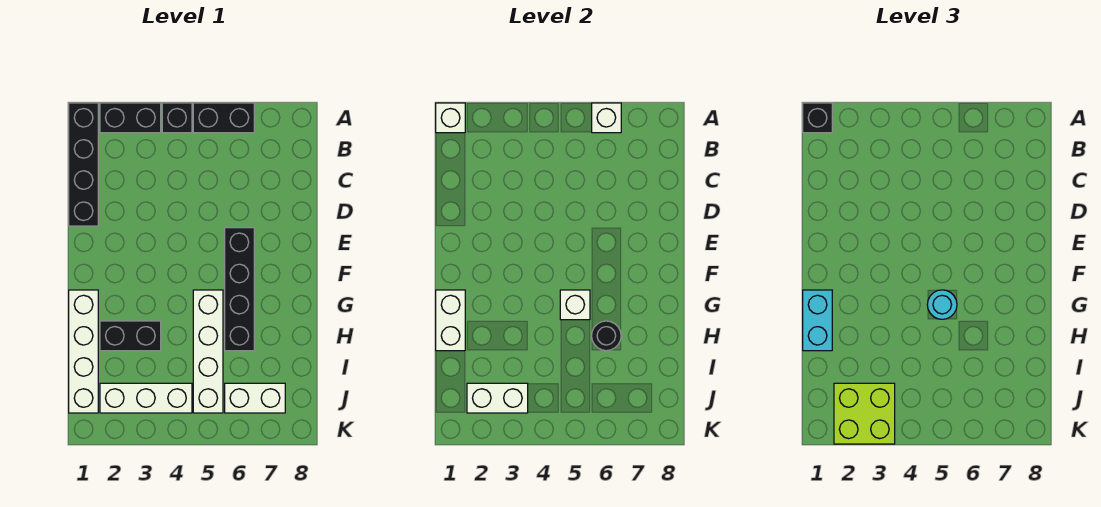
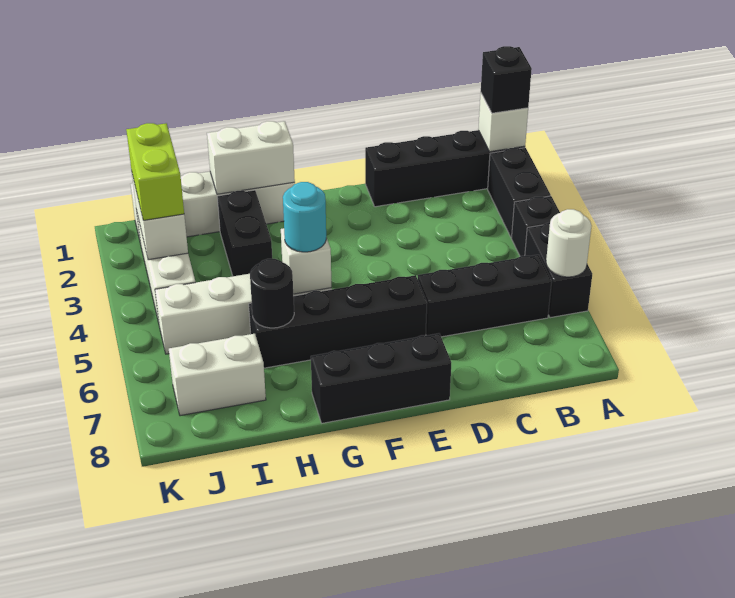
white brick A6 level 2 -> white round brick A6 level 2
none -> black brick B6:D6 level 1
none -> black brick E8:G8 level 1
cyan brick G1:H1 level 3 -> none
lime brick J2:K3 level 3 -> lime brick J2:J3 level 3
white brick J6:J7 level 1 -> white brick I7:J7 level 1

